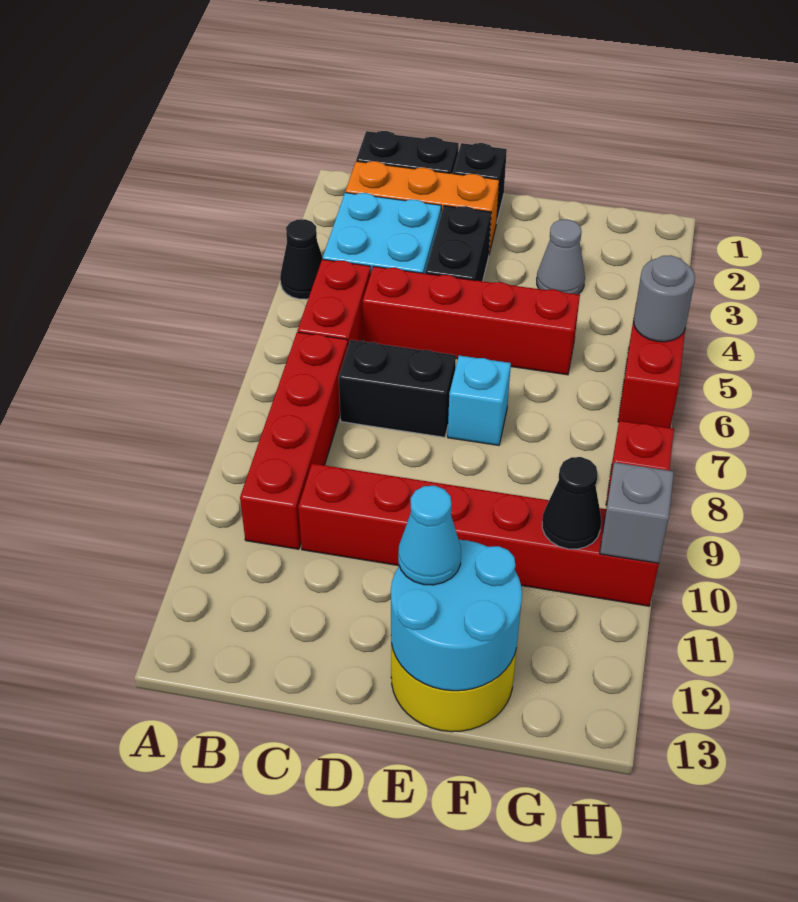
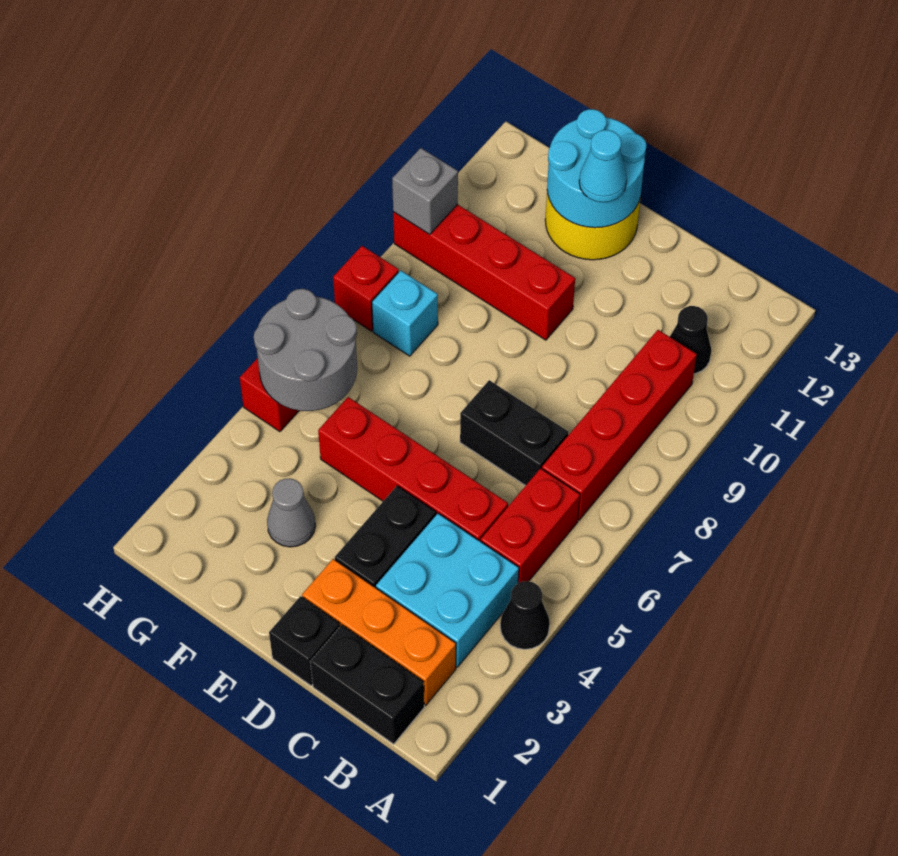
red brick C10:H10 level 1 -> red brick E10:H10 level 1
cyan brick E7 level 1 -> cyan brick G8 level 1
black cone G10 level 2 -> black cone B11 level 1
grey round brick H5 level 2 -> grey round brick G5:H6 level 2

